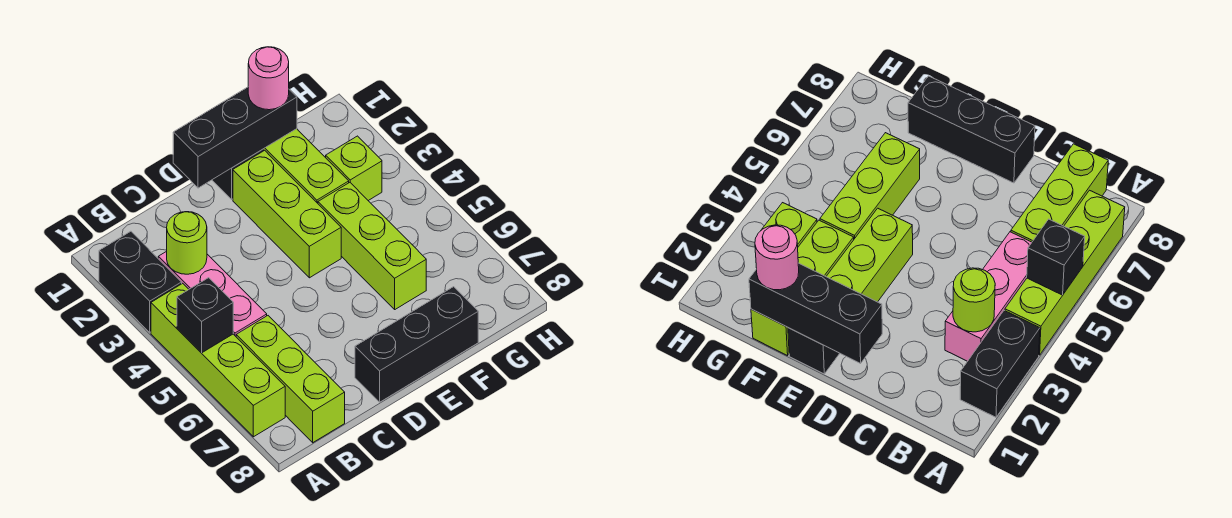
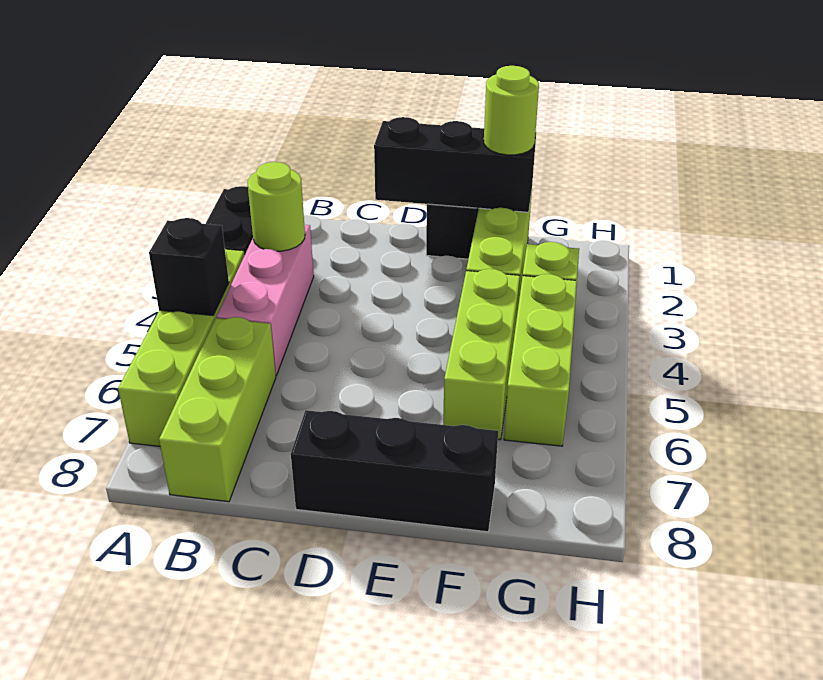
lime brick E2:E4 level 1 -> lime brick G4:G6 level 1
pink round brick F1 level 3 -> lime round brick F1 level 3

